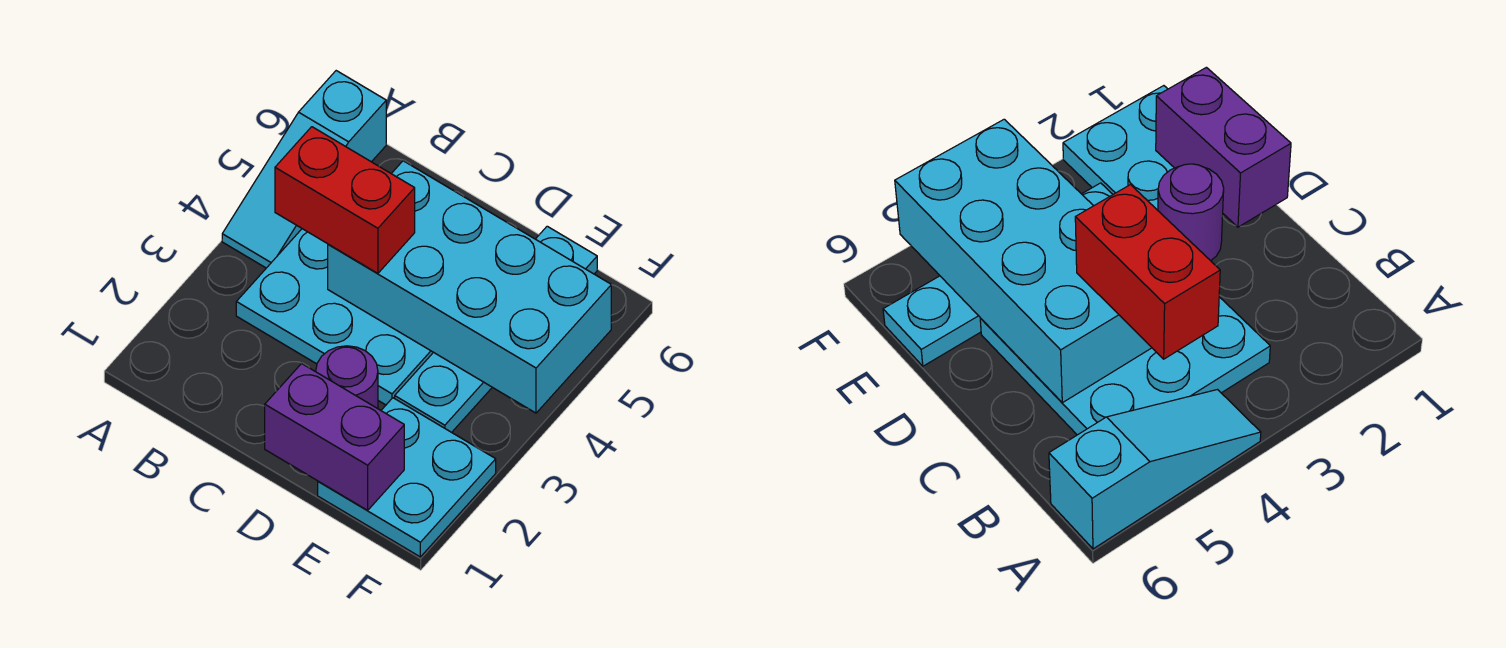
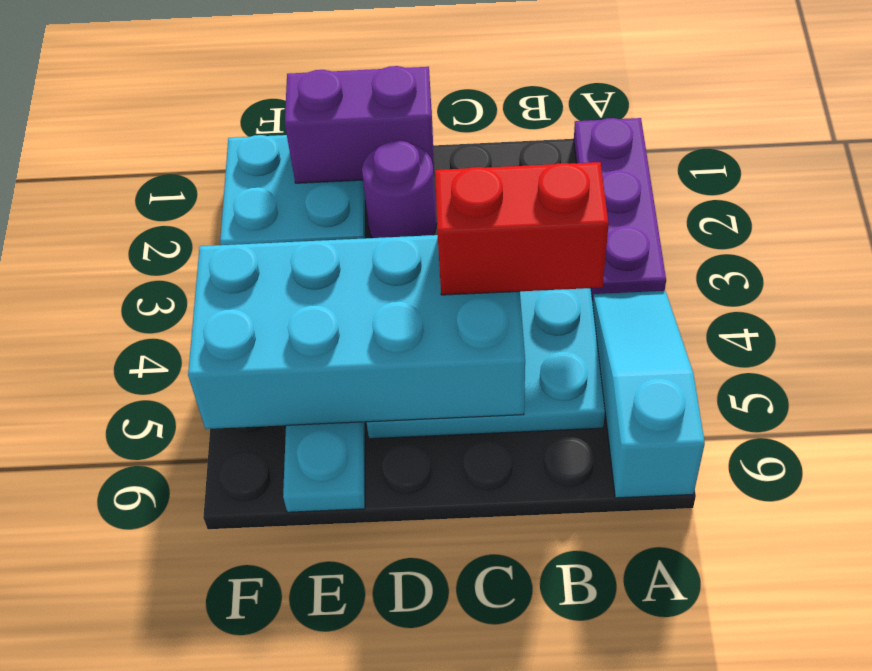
none -> purple plate A1:A3 level 1

